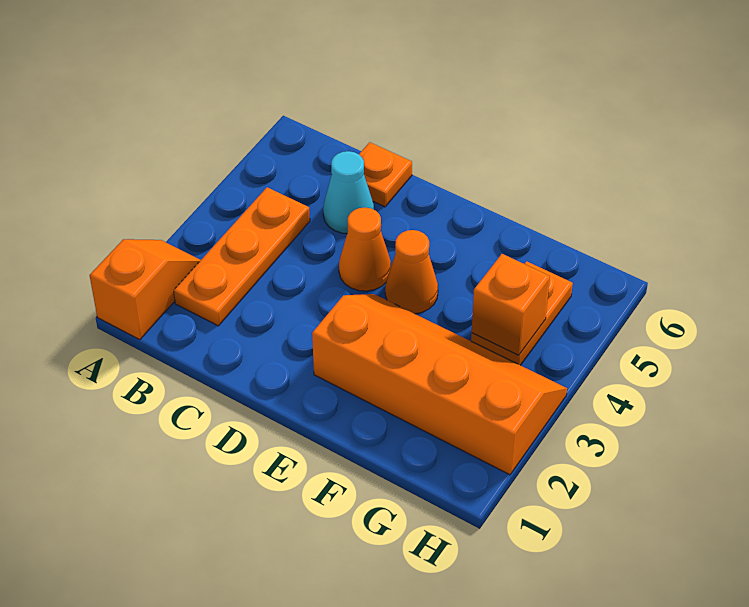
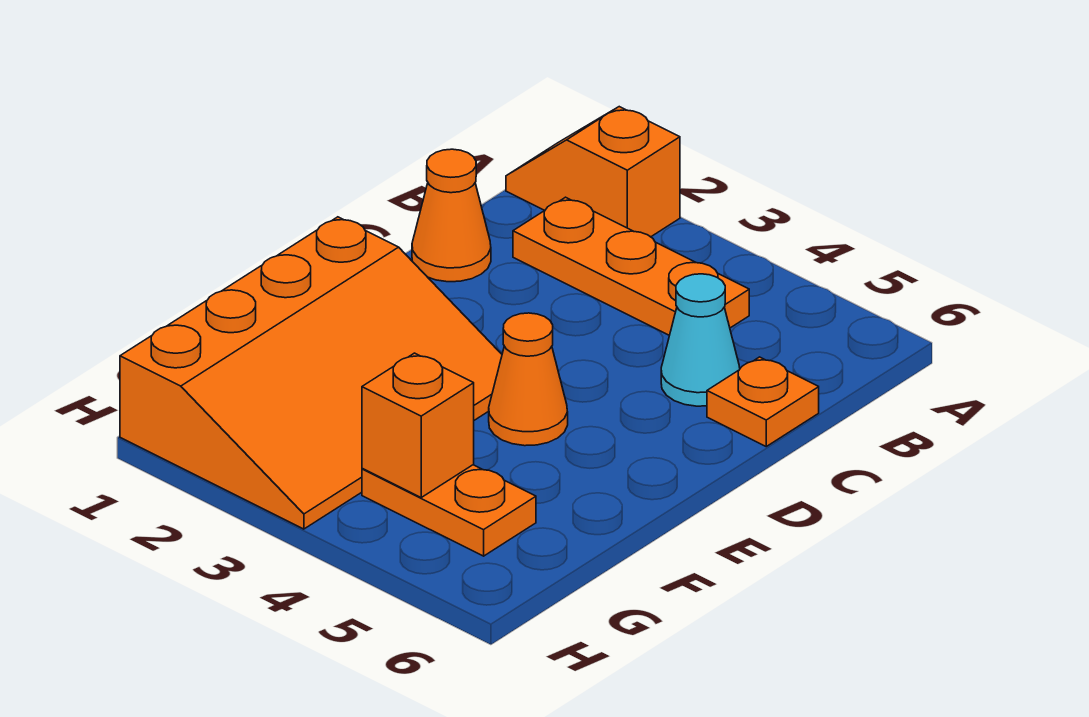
orange slope A1:A2 level 1 top 1 -> orange slope A1:A2 level 1 top 2
orange cone D4 level 1 -> orange cone C1 level 1
orange slope E2:H3 level 1 top 2 -> orange slope E1:H3 level 1 top 1

